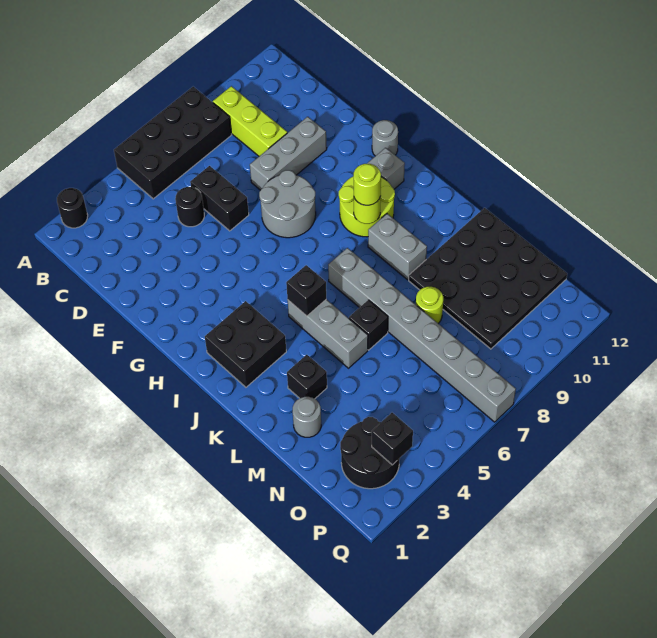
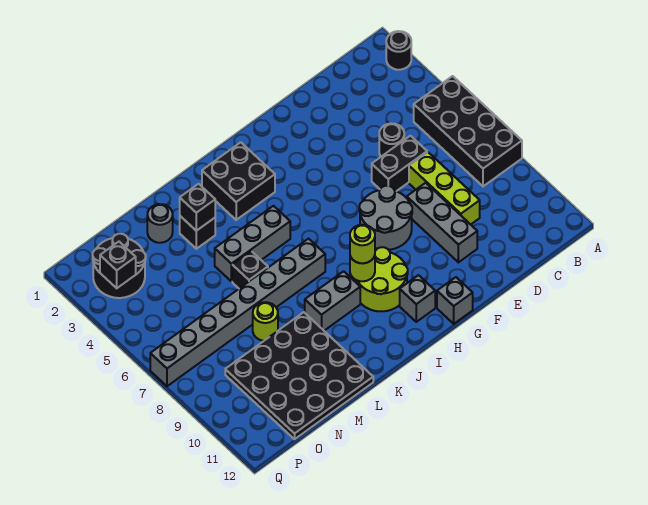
lime brick B9:D9 level 1 -> lime brick D7:D9 level 1
grey round brick G12 level 1 -> grey brick G12 level 1
black brick J5 level 2 -> black brick L3 level 2

